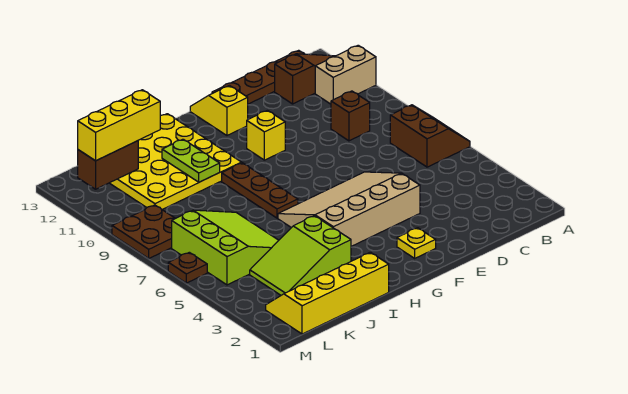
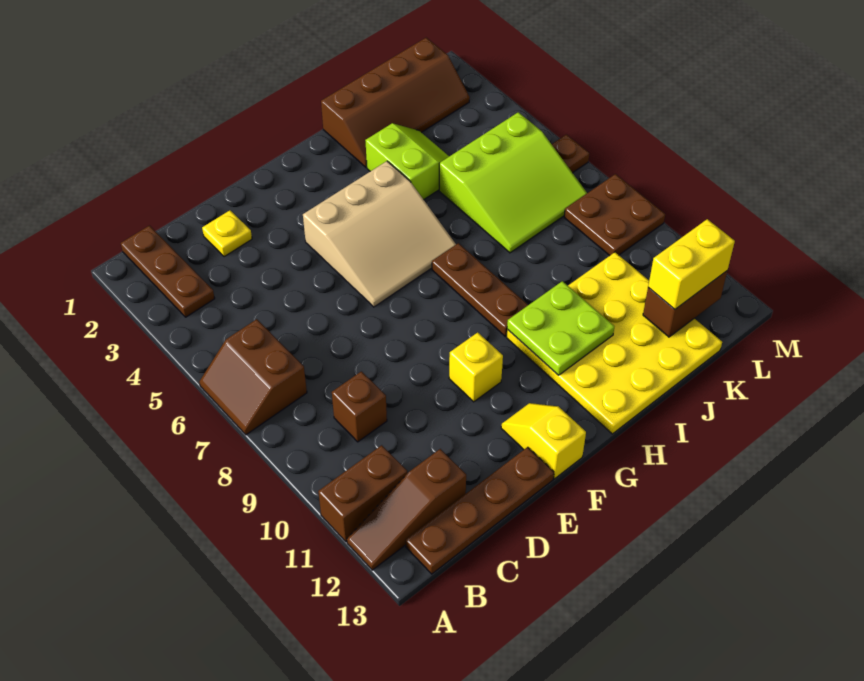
tan brick A11:B11 level 1 -> brown brick A11:B11 level 1
none -> brown plate B1:B3 level 1
tan slope E4:H6 level 1 top 4 -> tan slope F4:H6 level 1 top 4
yellow plate F2 level 1 -> yellow plate D2 level 1
yellow slope F12:F13 level 1 top 12 -> yellow slope F12:F13 level 1 top 13
yellow slope I1:L2 level 1 top 1 -> brown slope I1:L2 level 1 top 1
lime slope I3:K4 level 1 top I -> lime slope I3:J4 level 1 top I
lime plate I10:I11 level 2 -> lime plate H10:I11 level 2
lime slope J5:L7 level 1 top L -> lime slope J5:L7 level 1 top 5
yellow brick J12:L12 level 3 -> yellow brick K12:L12 level 3

